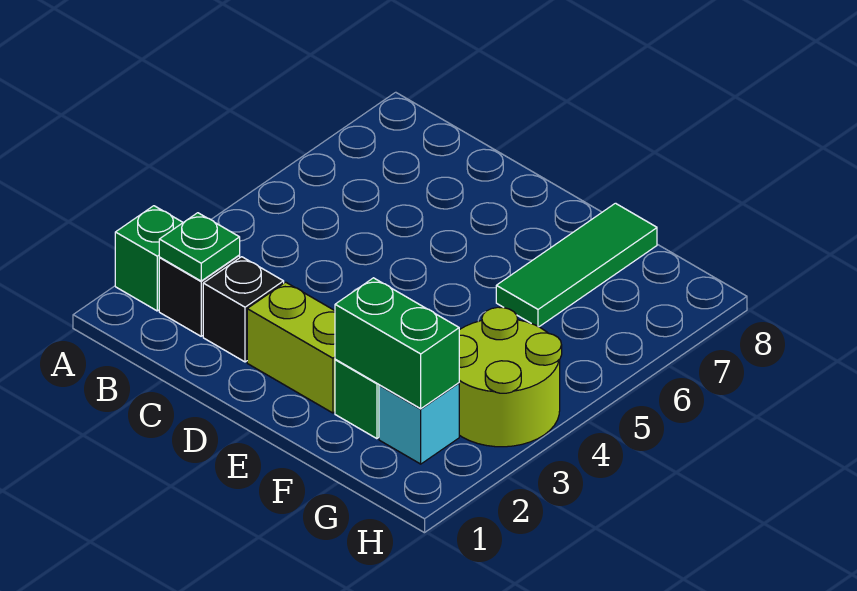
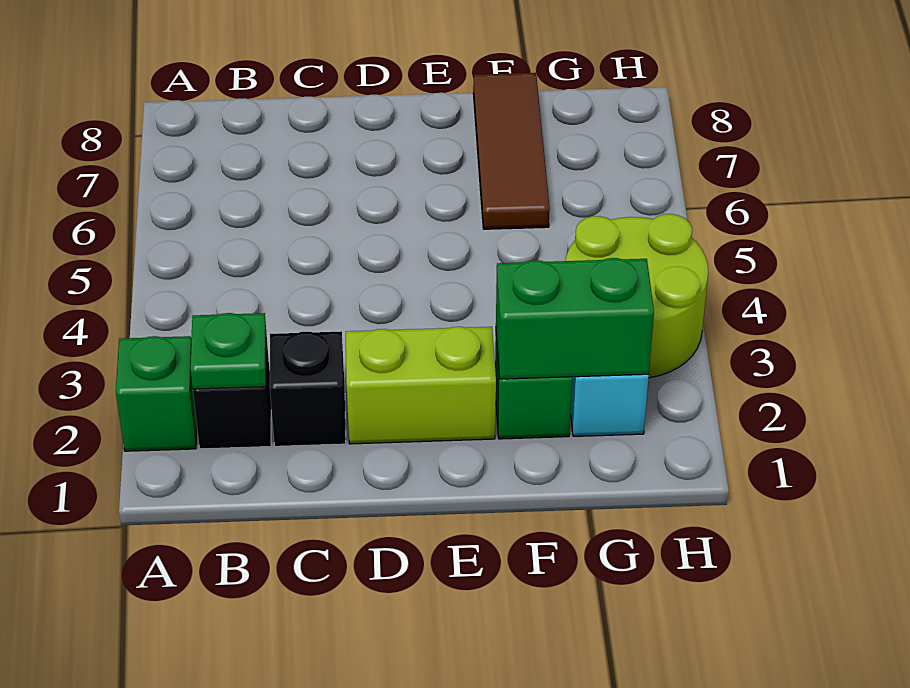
green tile F6:F8 level 1 -> brown tile F6:F8 level 1

